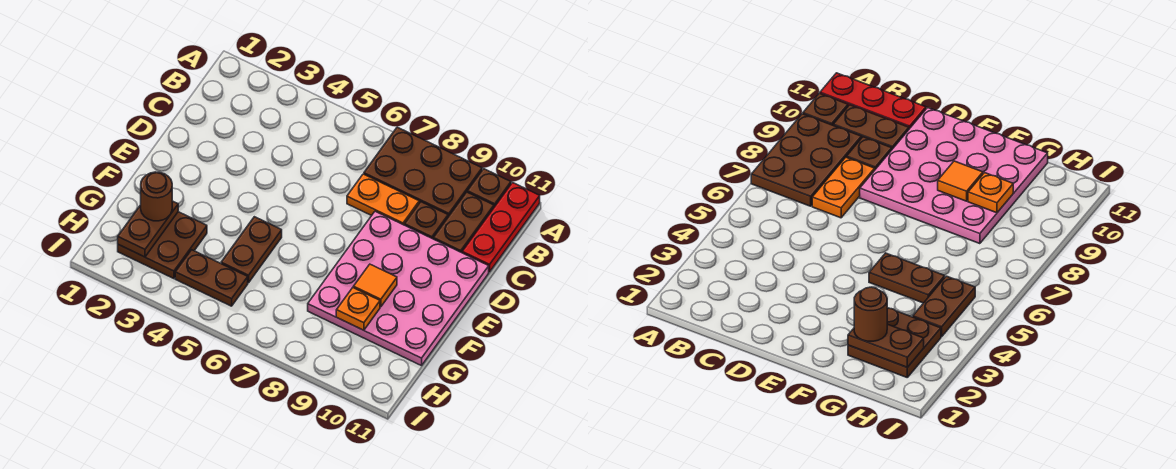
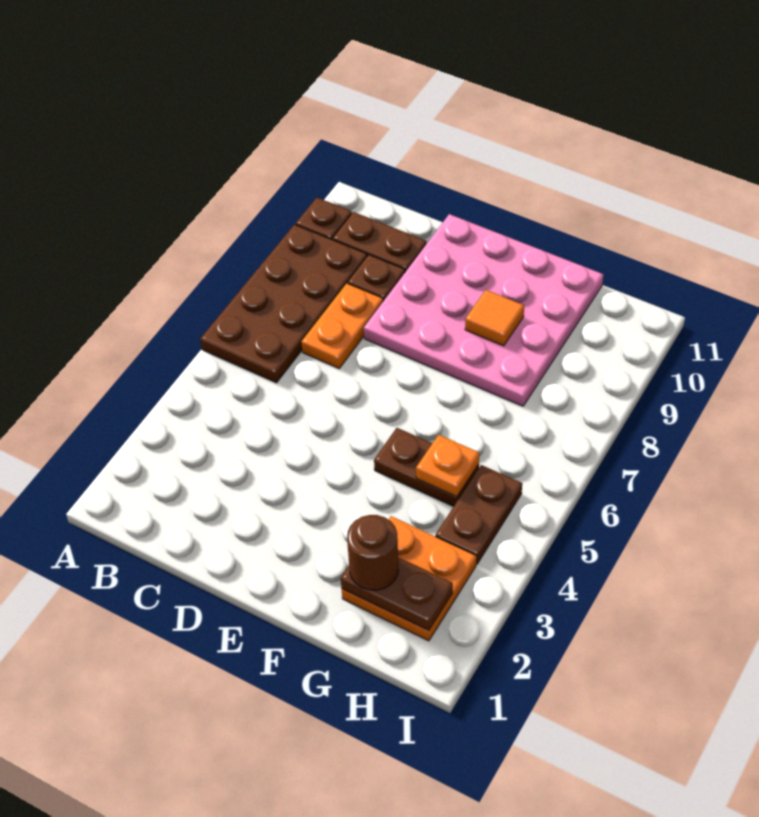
brown plate A7:B9 level 1 -> brown plate A6:B9 level 1
red plate A11:C11 level 1 -> none
brown plate G2:H3 level 1 -> orange plate G2:H3 level 1
orange plate G9 level 2 -> orange plate G5 level 2

